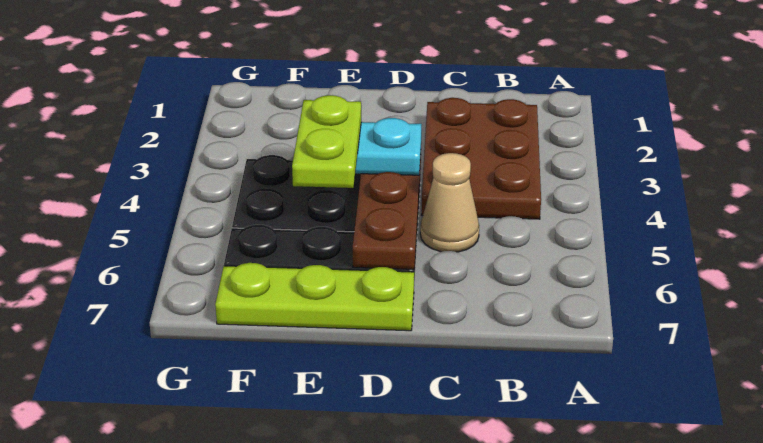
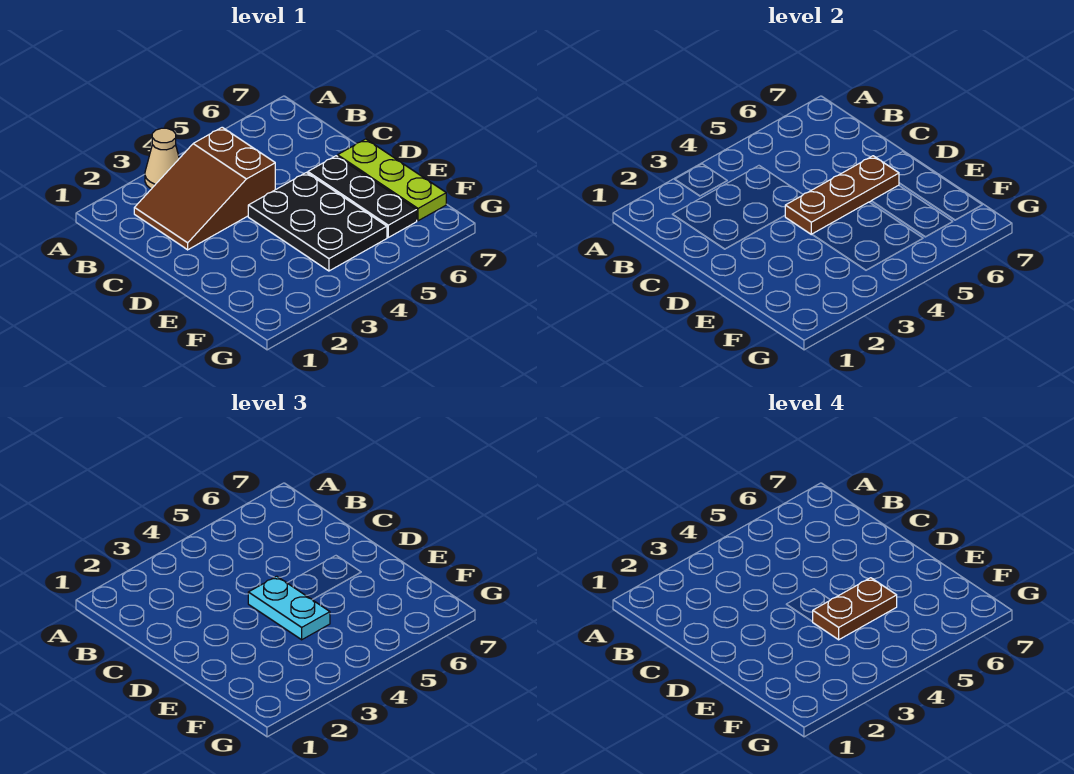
brown plate B2:C4 level 1 -> brown slope B2:C4 level 1 top 4
tan cone C5 level 1 -> tan cone A3 level 1
lime plate E4:E5 level 4 -> brown plate E4:E5 level 4

